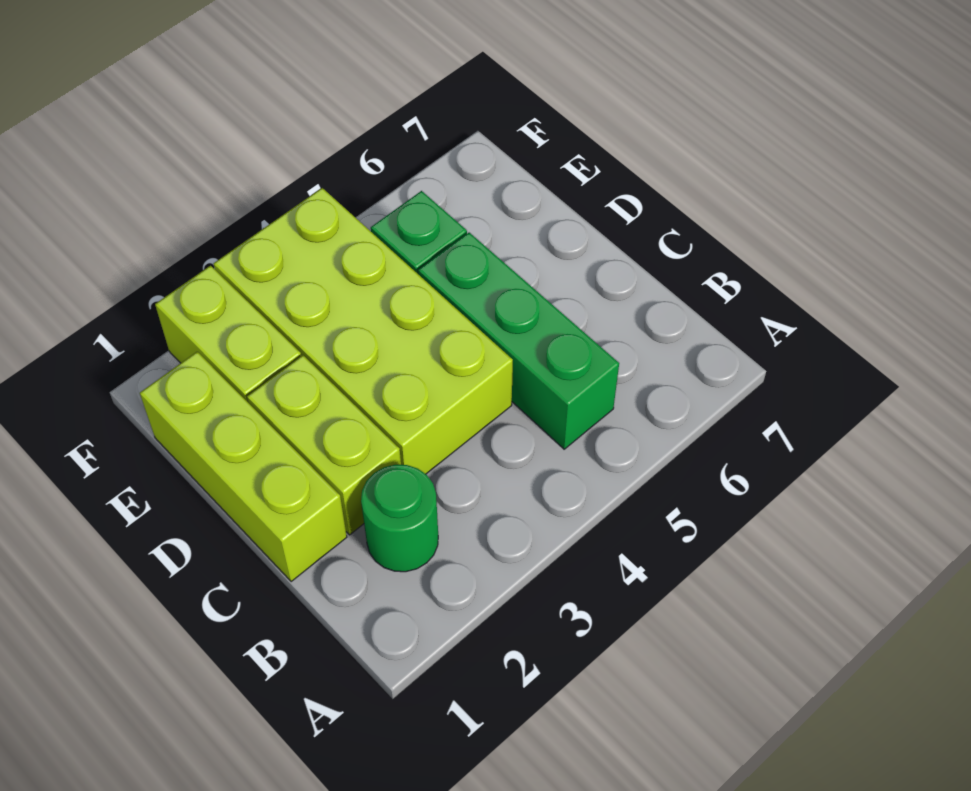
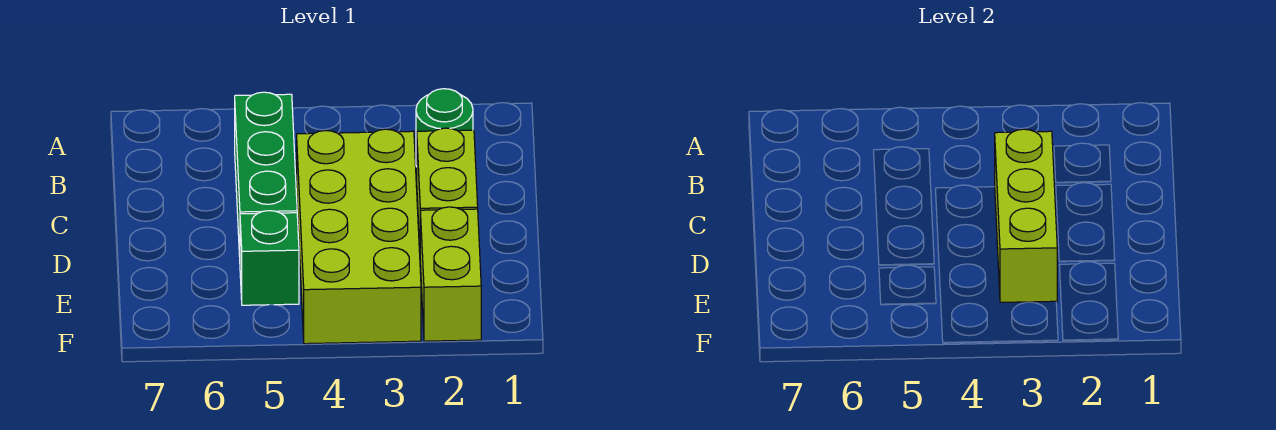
lime brick C1:E1 level 1 -> lime brick C3:E3 level 2

